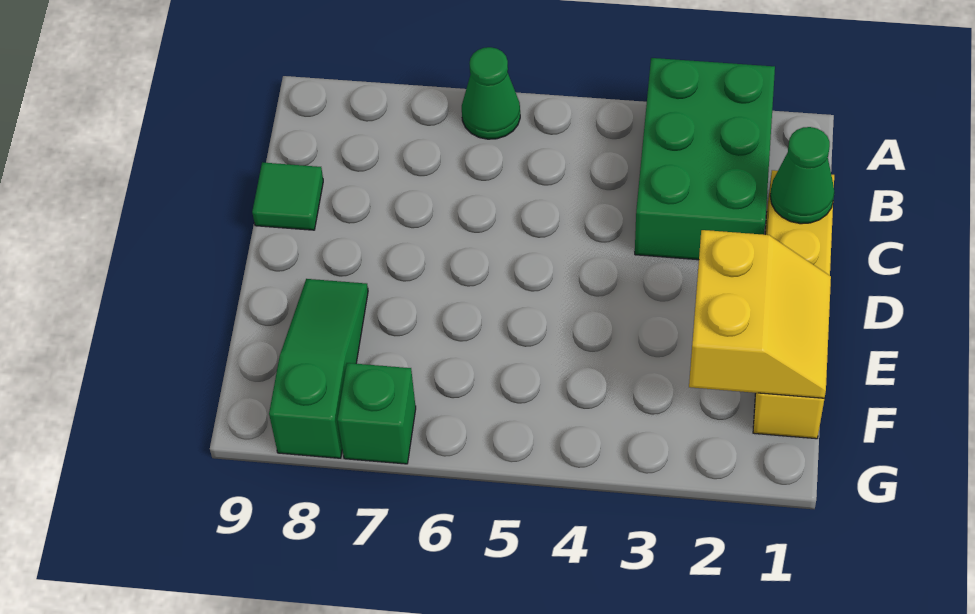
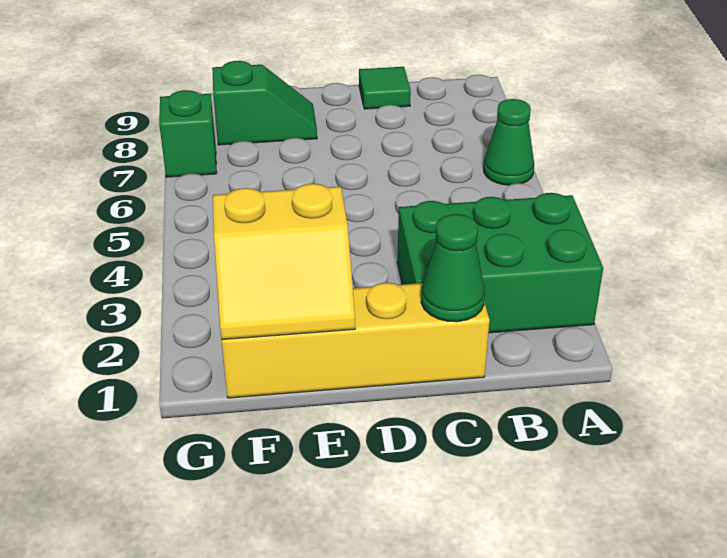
green slope E8:G8 level 1 top G -> green slope E8:F8 level 1 top F

